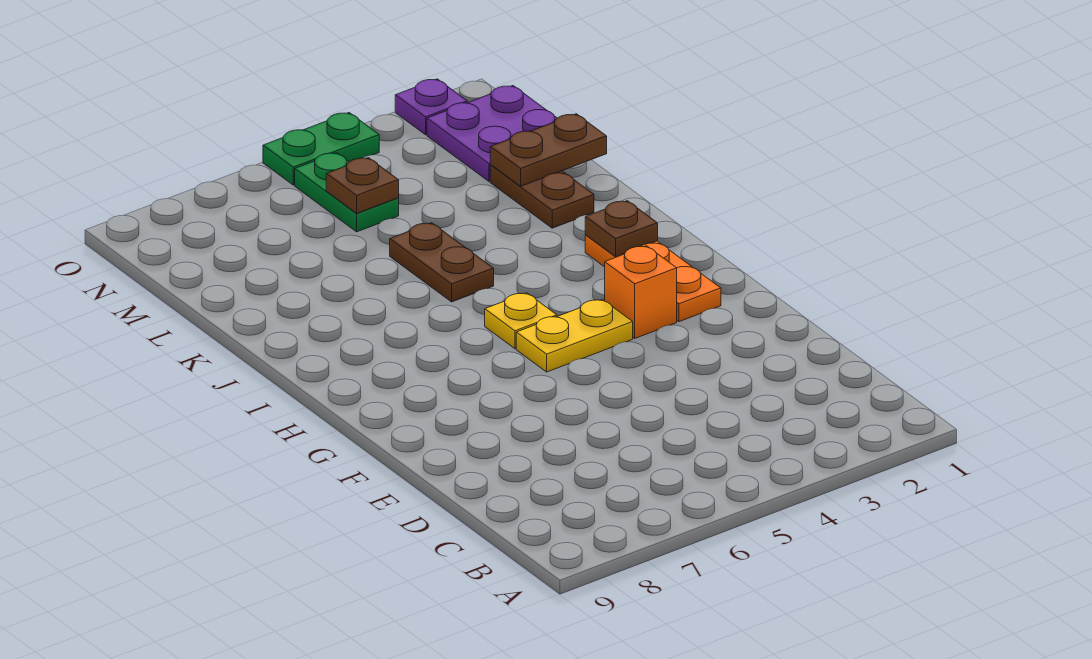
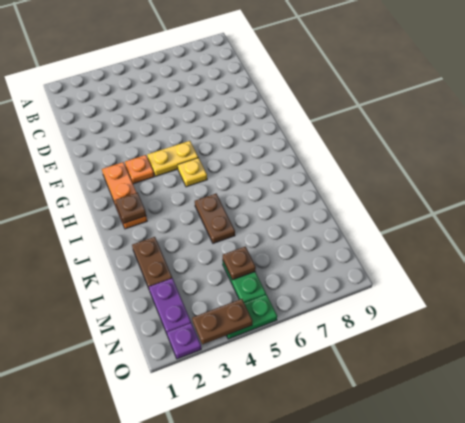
orange brick G3 level 1 -> orange plate G3 level 1
brown plate L1:L2 level 2 -> brown plate O3:O4 level 2
purple plate M1:N2 level 1 -> purple plate M2:N2 level 1

